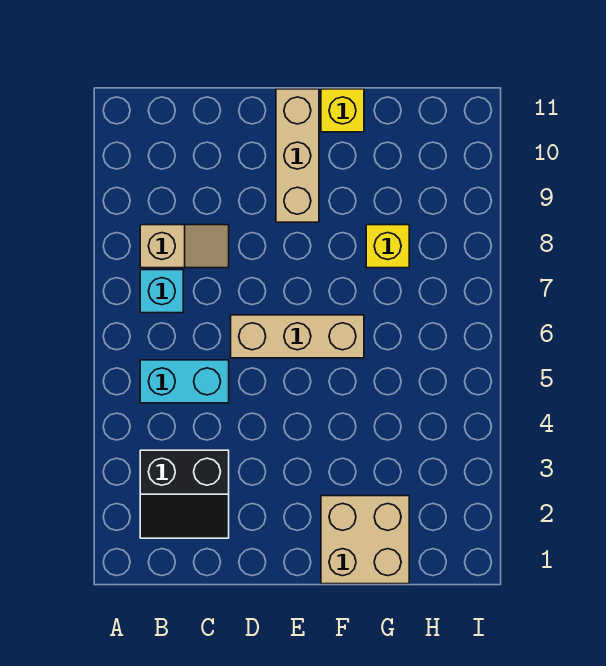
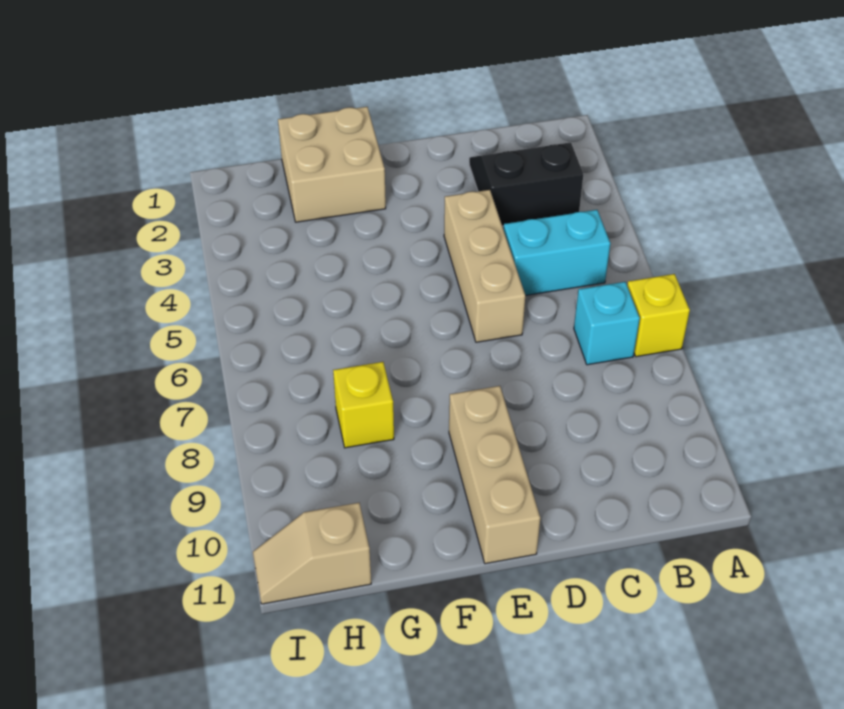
tan slope B8:C8 level 1 top B -> tan slope H11:I11 level 1 top H
tan brick D6:F6 level 1 -> tan brick D4:D6 level 1
yellow brick F11 level 1 -> yellow brick A7 level 1

